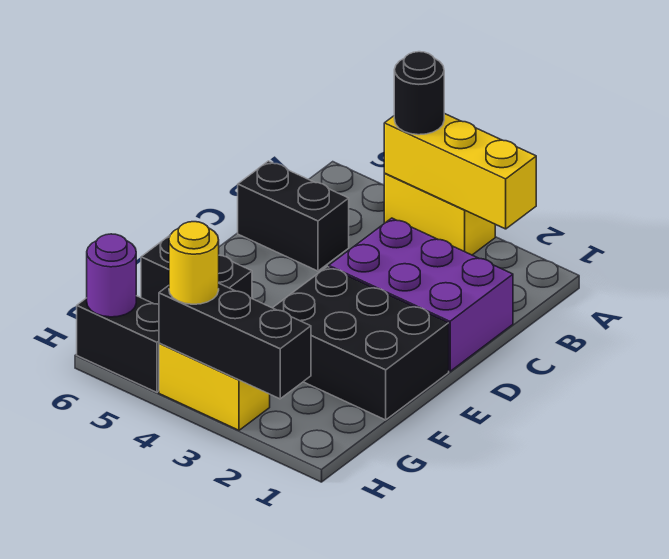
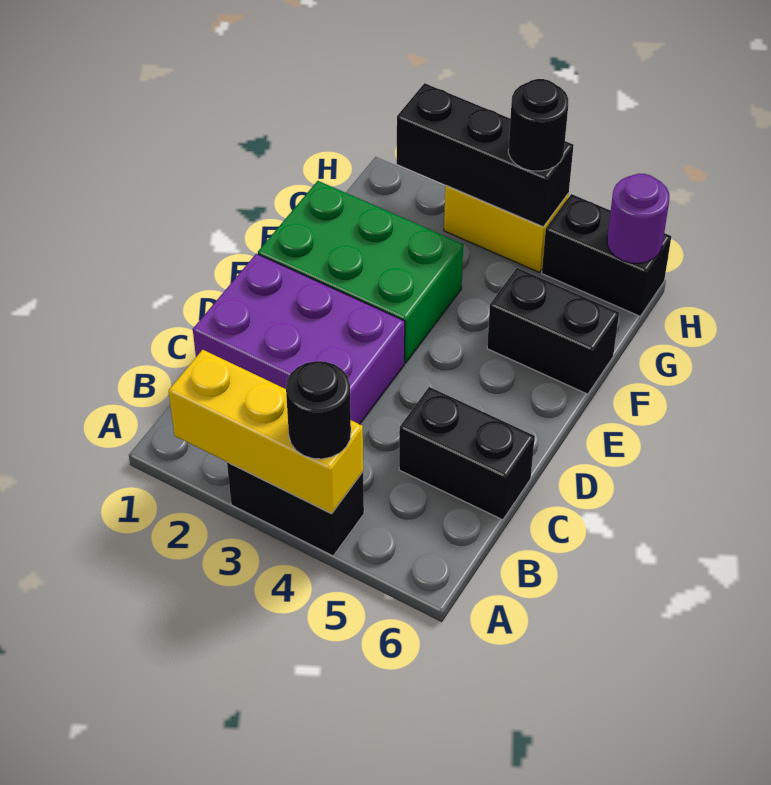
yellow brick A3:A4 level 1 -> black brick A3:A4 level 1
black brick E1:F3 level 1 -> green brick E1:F3 level 1
yellow round brick H4 level 3 -> black round brick H4 level 3

